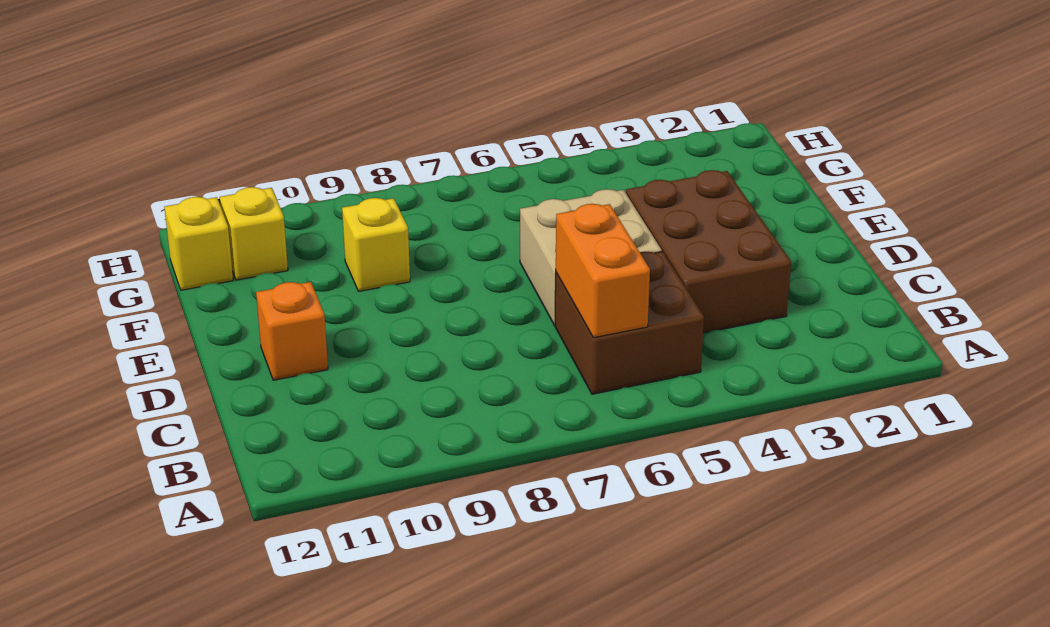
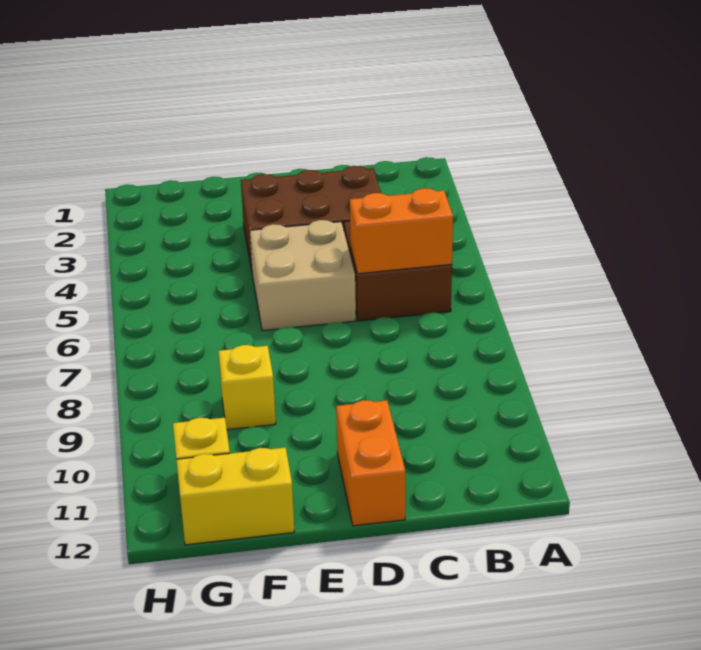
orange brick D11 level 1 -> orange brick D11:D12 level 1
yellow brick G12 level 1 -> yellow brick F12:G12 level 1

